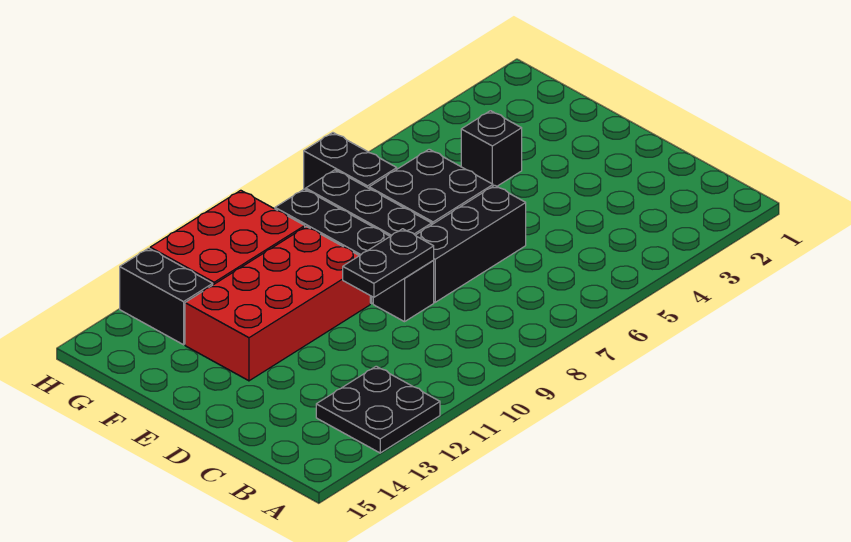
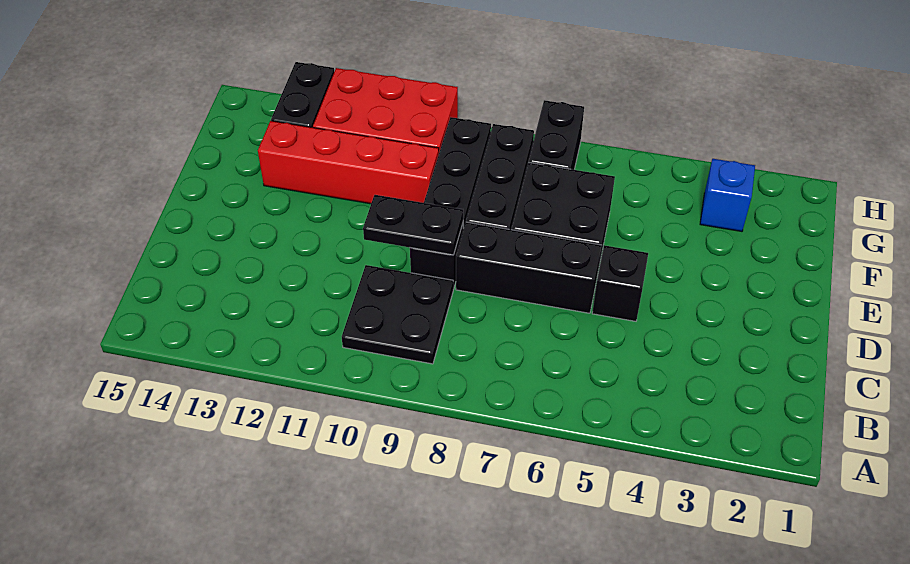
black plate A12:B13 level 1 -> black plate B9:C10 level 1
red brick E10:F13 level 1 -> red brick F10:F13 level 1
black brick F4 level 1 -> black brick D5 level 1
none -> blue brick G3 level 1

